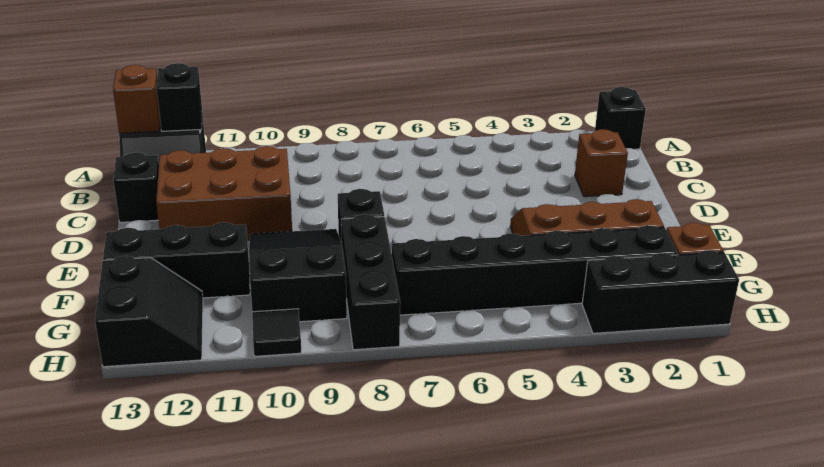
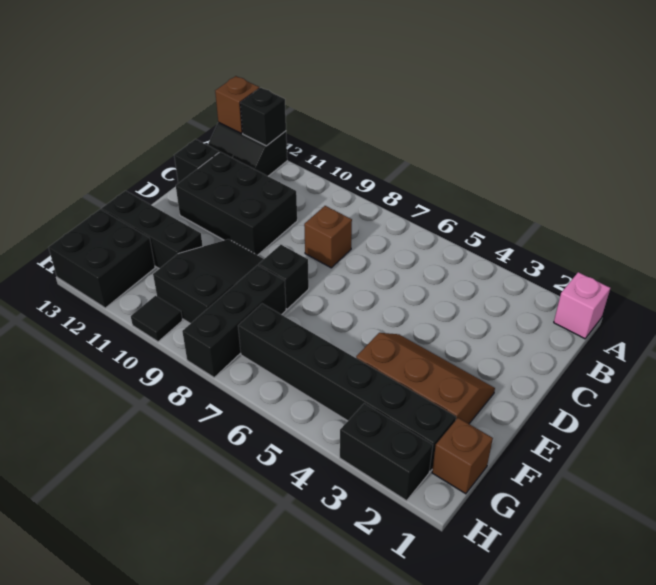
black brick A1 level 1 -> pink brick A1 level 1
brown brick C2 level 1 -> brown brick C8 level 1
brown brick C10:D12 level 1 -> black brick C10:D12 level 1
black slope G12:H13 level 1 top 13 -> black brick G12:H13 level 1
black brick H1:H3 level 1 -> black brick H2:H3 level 1

